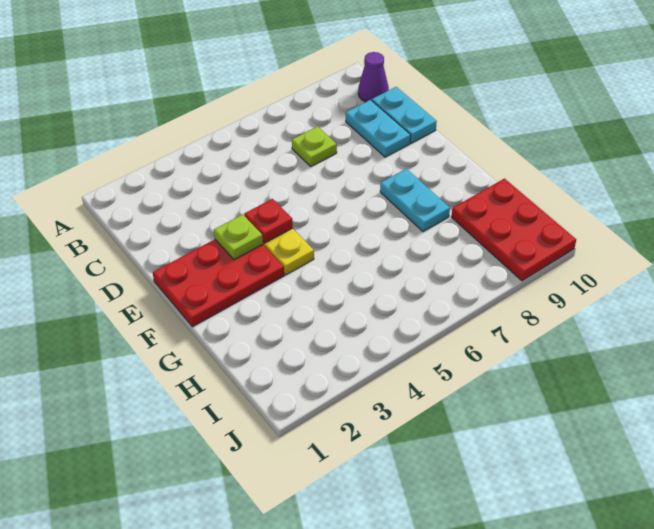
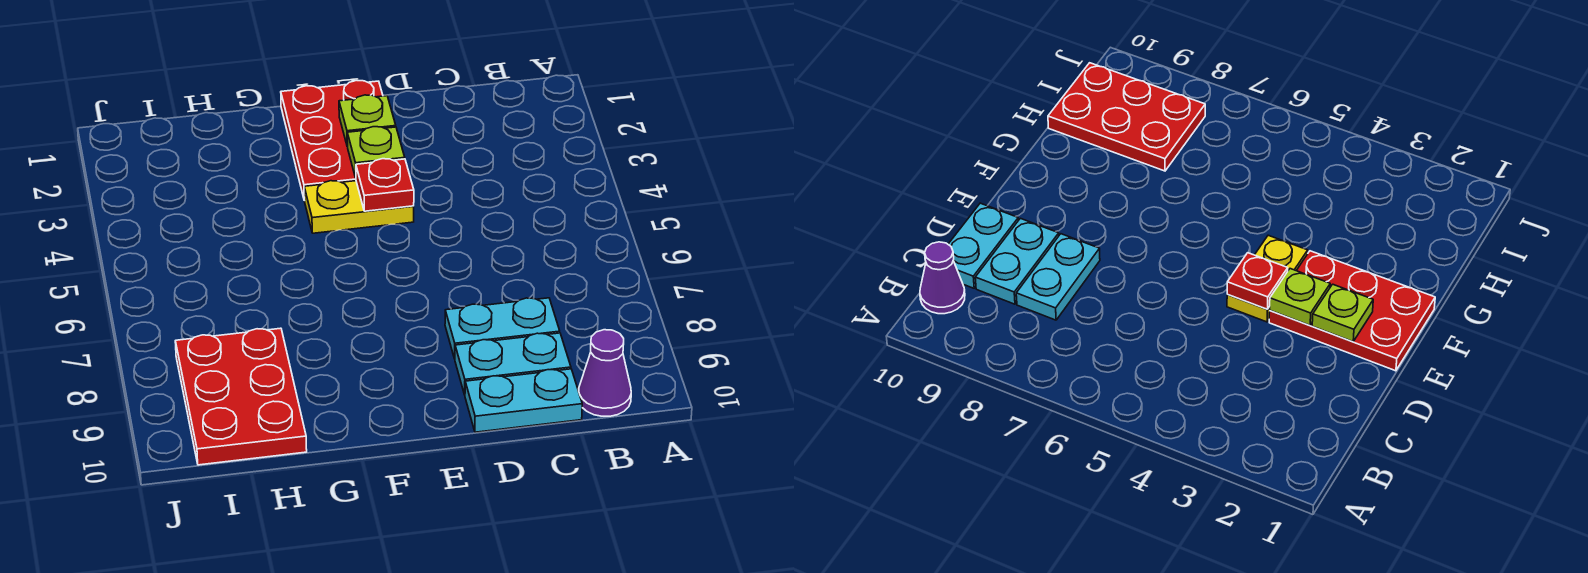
lime plate C7 level 1 -> lime plate E2 level 2
cyan plate F8:G8 level 1 -> cyan plate C8:D8 level 1
red plate H9:J10 level 1 -> red plate H8:I10 level 1

